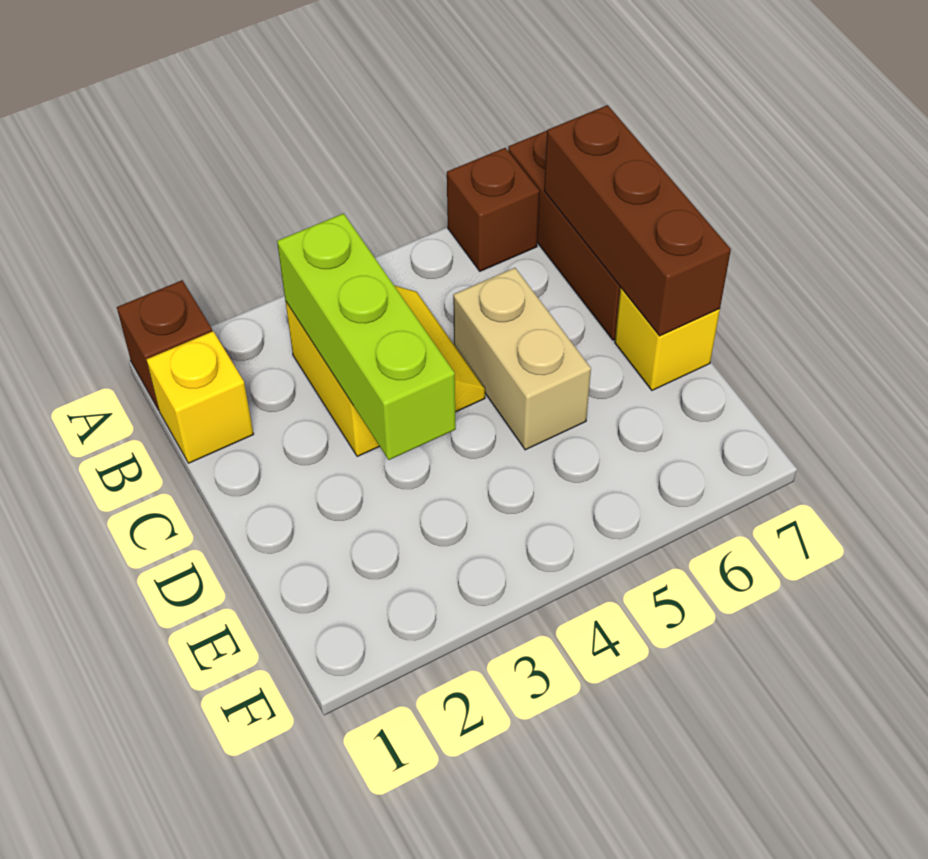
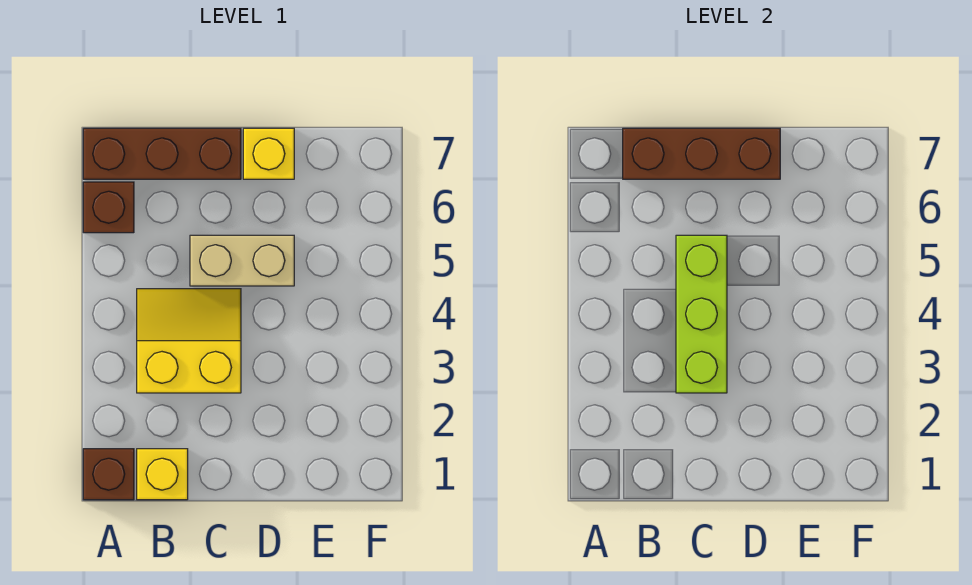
lime brick B3:D3 level 2 -> lime brick C3:C5 level 2

